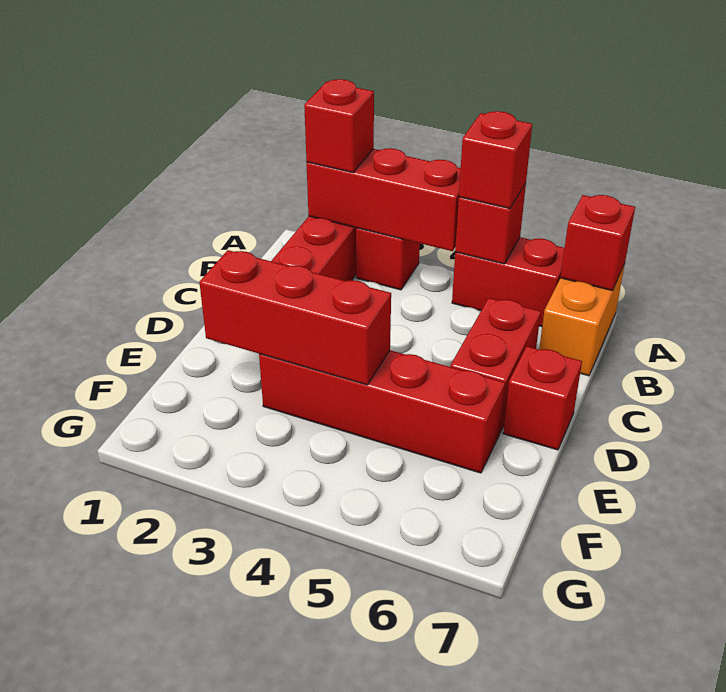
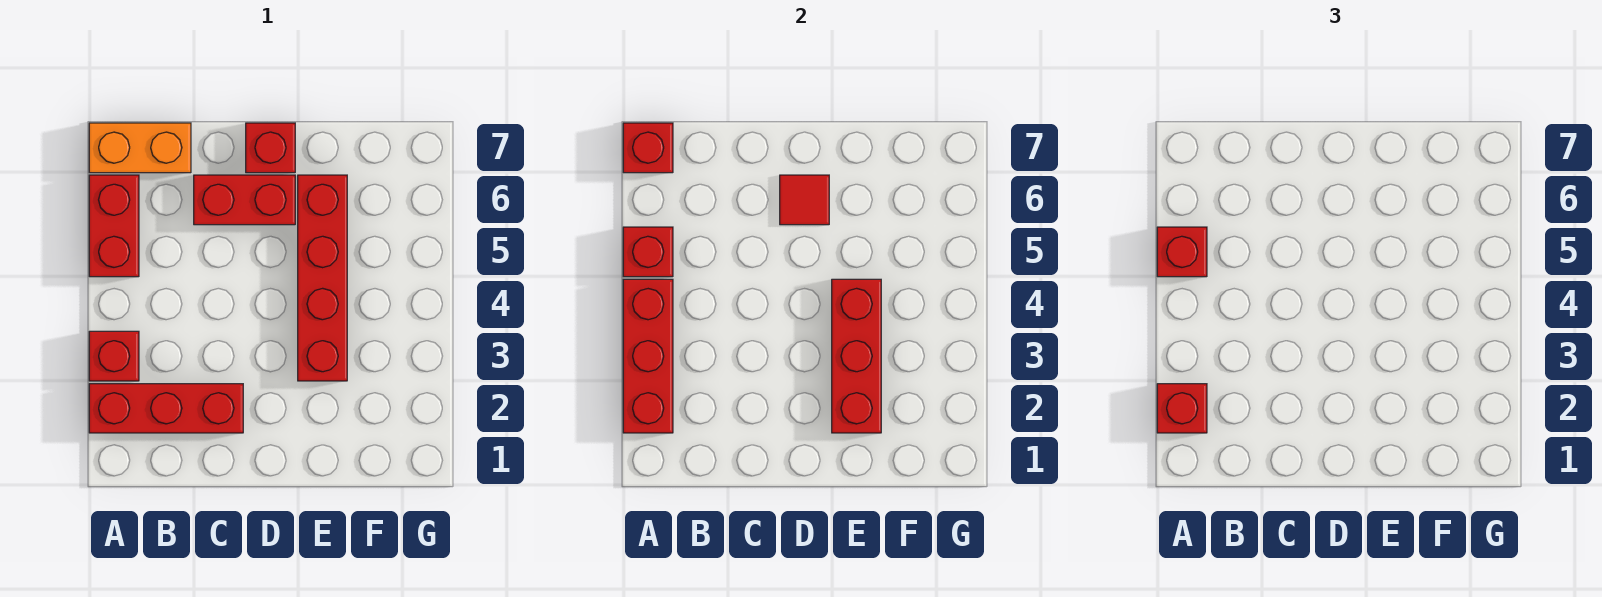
none -> red tile D6 level 2

